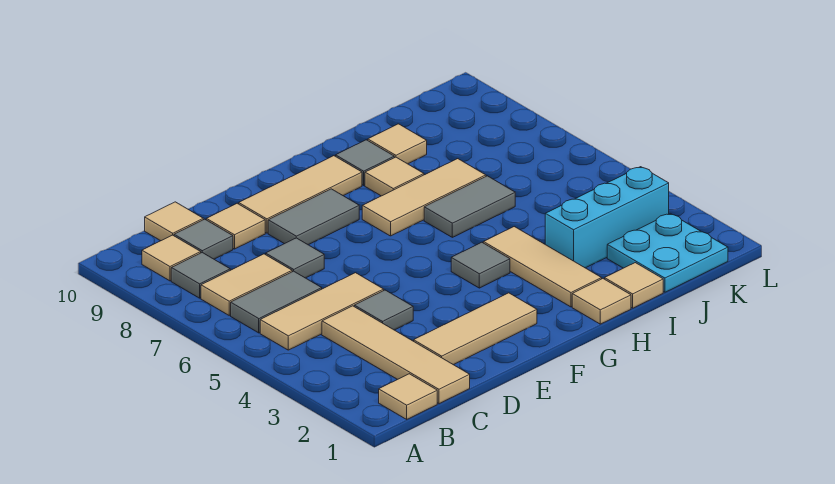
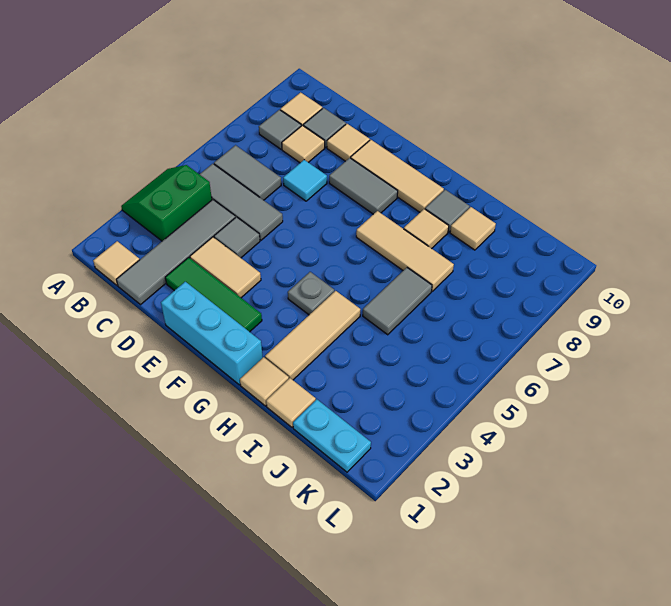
none -> green slope A3:B4 level 1 top B
tan tile B5:D5 level 1 -> grey tile B5:D5 level 1
tan tile B7:C7 level 1 -> tan tile D3:E3 level 1
tan tile C1:C4 level 1 -> grey tile C1:C4 level 1
tan tile C10 level 1 -> tan tile C8 level 1
tan tile D2:F2 level 1 -> green tile D2:F2 level 1
grey tile D7 level 1 -> cyan tile D7 level 1
grey tile G4 level 1 -> grey plate G4 level 1
grey tile H6:I6 level 1 -> grey tile I5:I6 level 1
cyan brick I3:K3 level 1 -> cyan brick E1:G1 level 1
cyan plate J1:K2 level 1 -> cyan plate J1:K1 level 1

